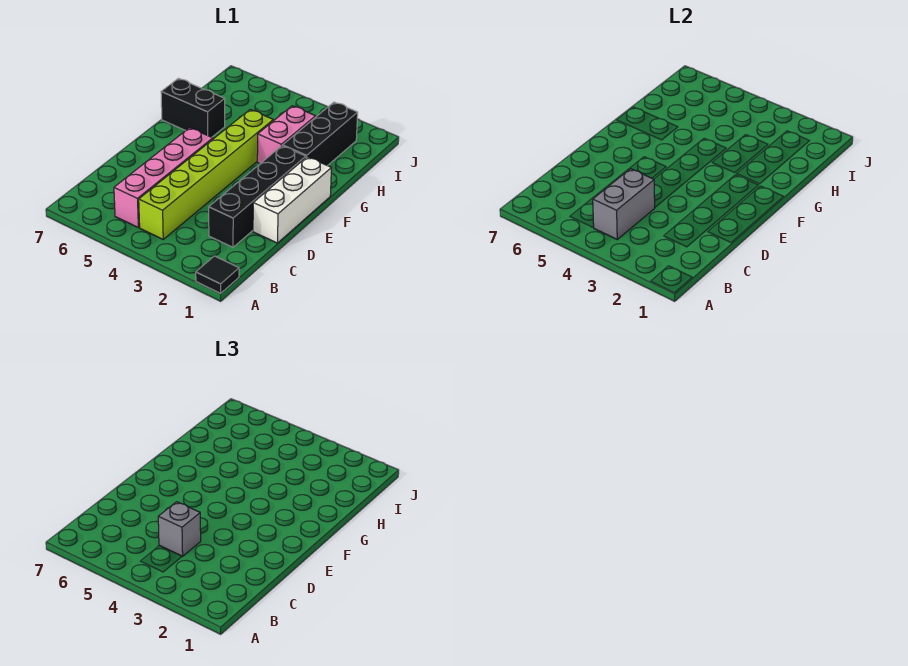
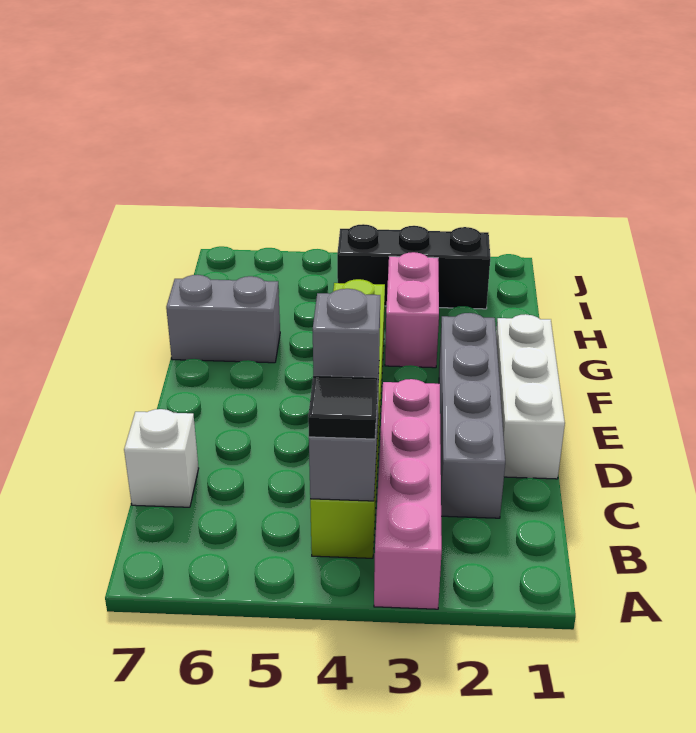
black tile A1 level 1 -> black tile B4 level 3
pink brick B5:E5 level 1 -> pink brick A3:D3 level 1
black brick C2:F2 level 1 -> grey brick C2:F2 level 1
none -> white brick C7 level 1
black brick G2:I2 level 1 -> black brick I2:I4 level 1
black brick G6:G7 level 1 -> grey brick G6:G7 level 1

